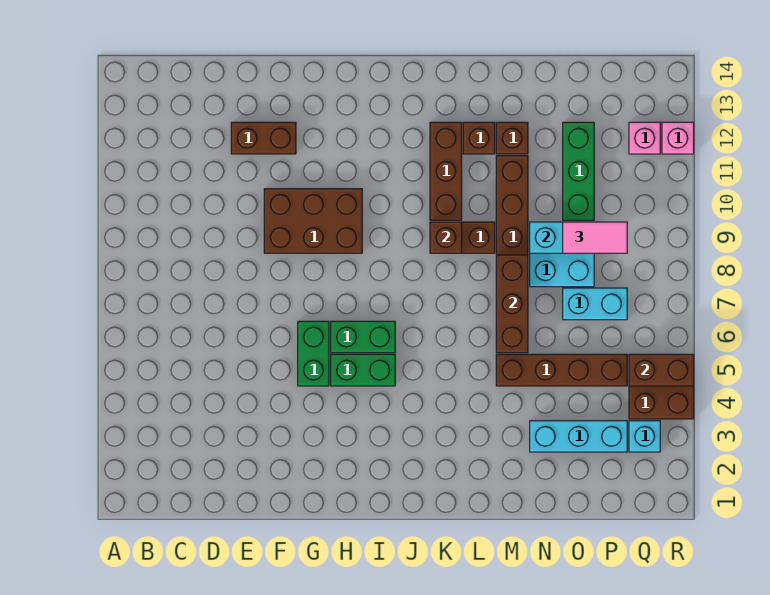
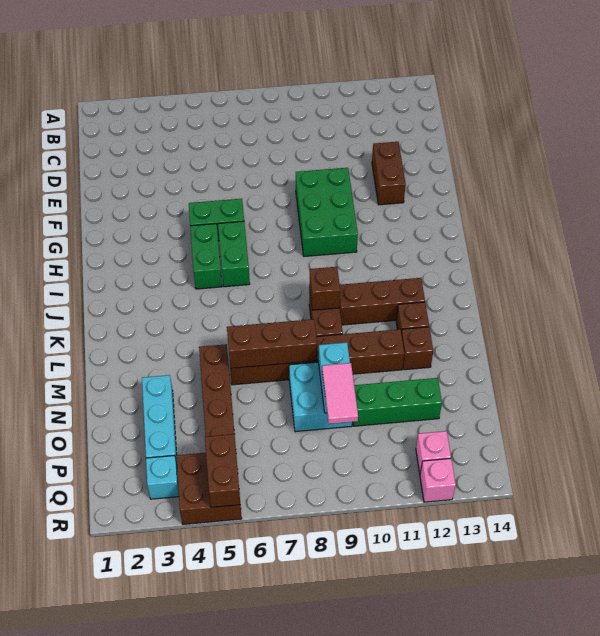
brown brick F9:H10 level 1 -> green brick F9:H10 level 1
cyan brick O7:P7 level 1 -> none

